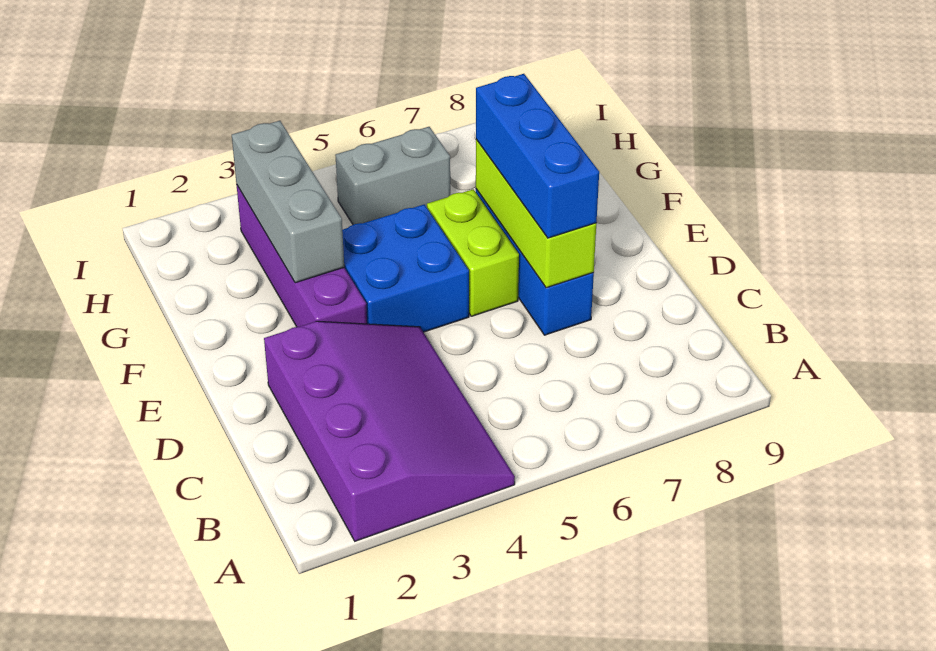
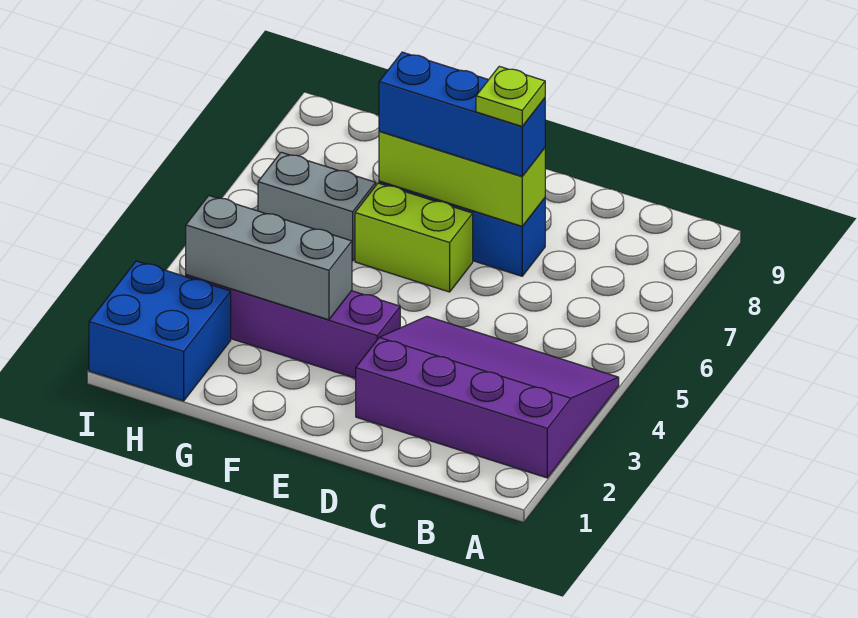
none -> lime plate D7 level 4
blue brick E4:F5 level 1 -> blue brick H1:I2 level 1
grey brick H5:H6 level 1 -> grey brick G6:H6 level 1

